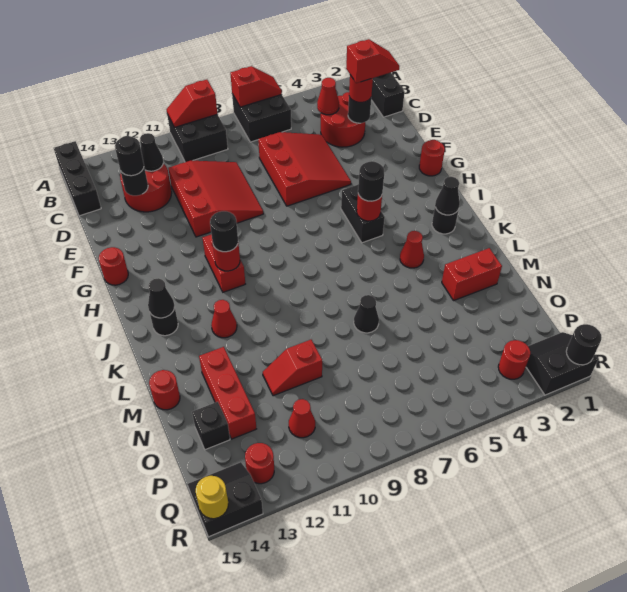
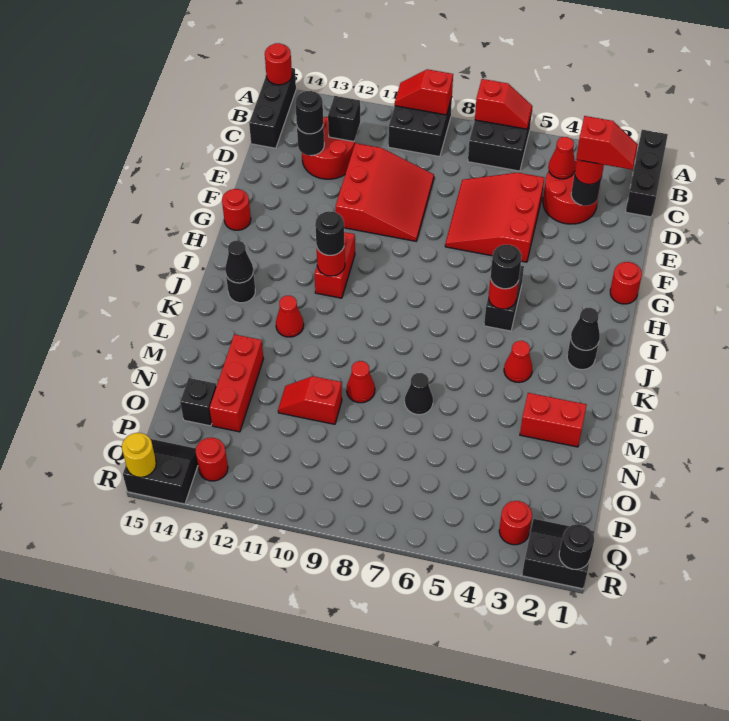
black cone C12 level 2 -> black brick C12 level 2
red slope D5:F7 level 1 top 7 -> red slope D5:F7 level 1 top 5
red round brick M15 level 1 -> red round brick A15 level 2
red cone P11 level 1 -> red cone M9 level 1

